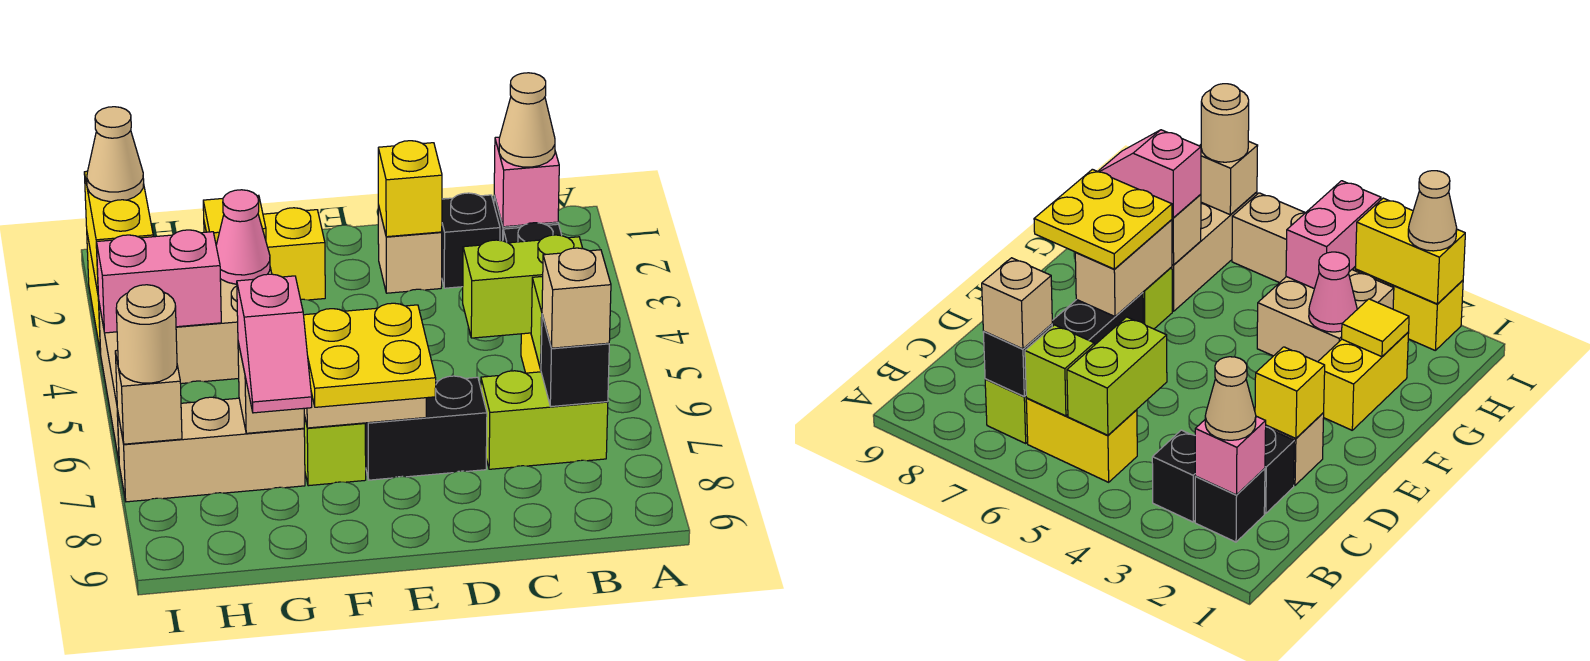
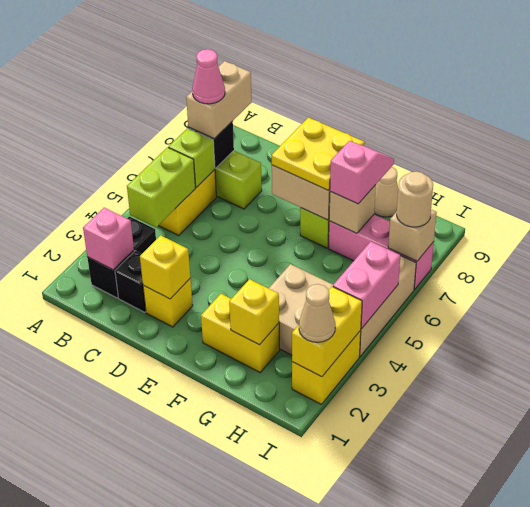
tan cone B2 level 3 -> tan cone G9 level 1
lime brick B5:C5 level 2 -> lime brick B4:B5 level 2
tan brick B7 level 3 -> tan brick B7:B8 level 3
tan brick D2 level 1 -> yellow brick D2 level 1
black brick D7:E7 level 1 -> none
yellow tile G2 level 2 -> yellow brick G2 level 2
pink cone G3 level 2 -> pink cone B7 level 4
tan brick G7:I7 level 1 -> pink brick G7:I7 level 1
pink brick H4:I4 level 2 -> pink brick I4:I5 level 2

